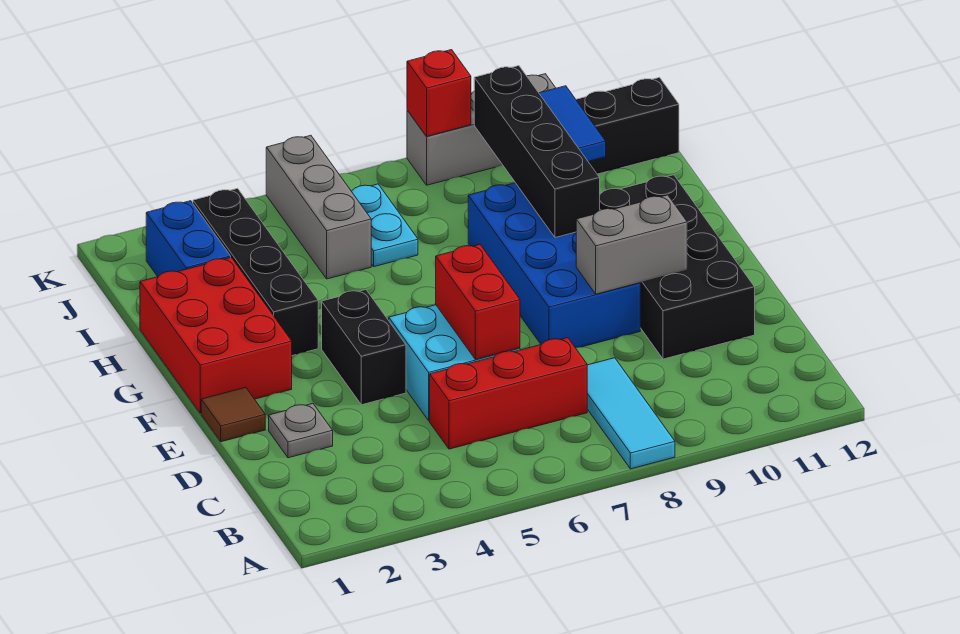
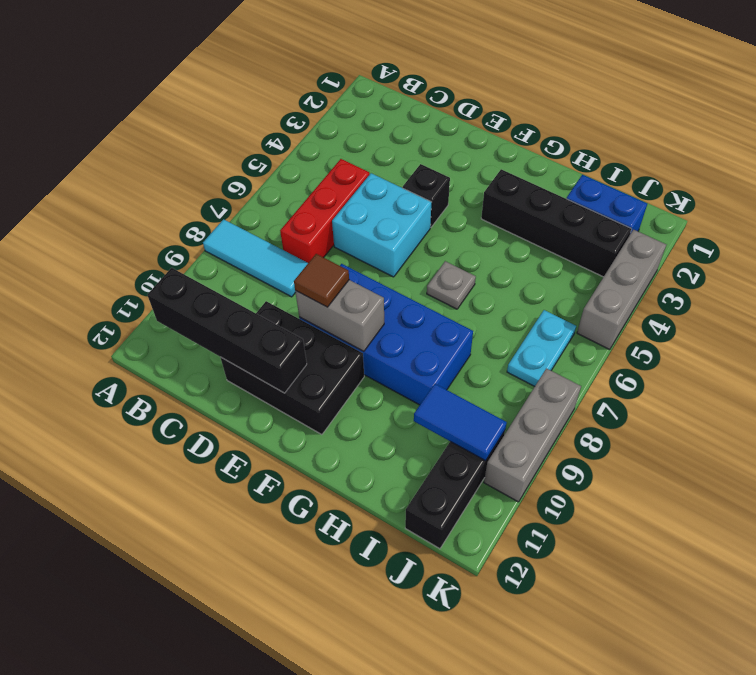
grey plate D2 level 1 -> grey plate G6 level 1
red brick D6:E6 level 2 -> none
black brick D10:G11 level 1 -> black brick D10:F11 level 1
brown tile E1 level 1 -> brown tile E9 level 3
black brick E4:F4 level 1 -> black brick E4 level 1
grey brick E9:E10 level 2 -> grey brick E9:F9 level 2
red brick F1:H2 level 1 -> none
black brick G9:J9 level 2 -> black brick B11:E11 level 2
grey brick I5:K5 level 1 -> grey brick K3:K5 level 1
cyan plate I6:J6 level 1 -> cyan plate J6:J7 level 1
red brick K8 level 2 -> none

